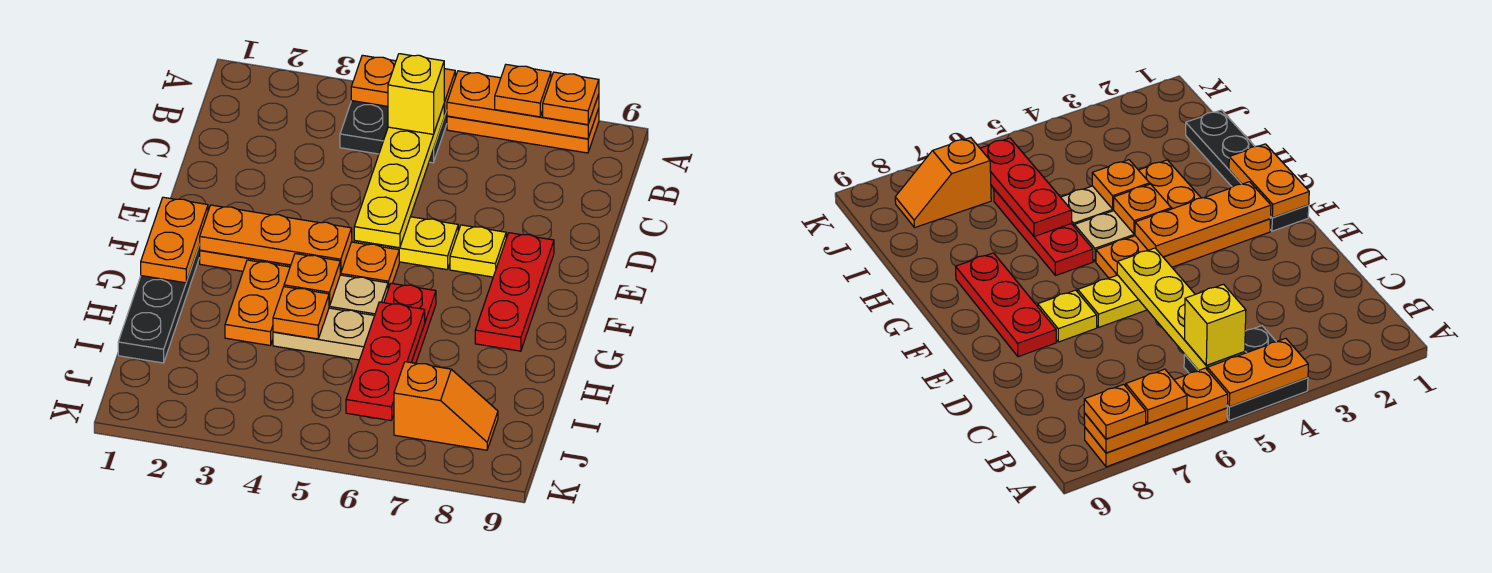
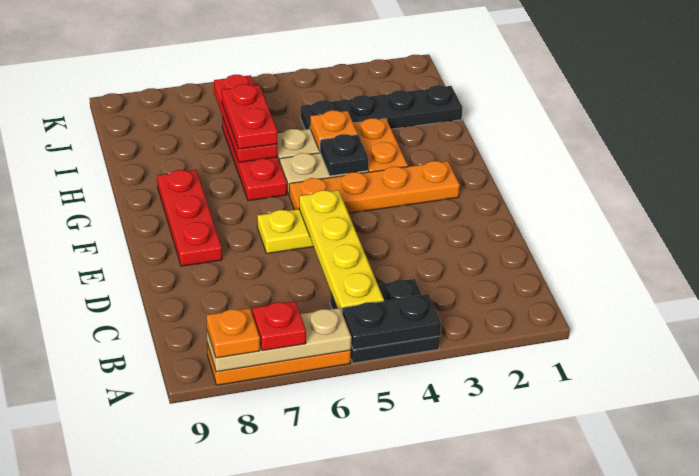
orange plate A4:A5 level 2 -> black plate A4:A5 level 2
orange plate A6:A8 level 2 -> tan plate A6:A8 level 2
orange plate A7 level 3 -> red plate A7 level 3
yellow brick B5 level 3 -> none
yellow plate E7 level 1 -> none
black plate F1:I1 level 1 -> black plate I1:I4 level 1
orange plate F1:G1 level 2 -> none
orange plate F2:F4 level 2 -> none
orange plate G4 level 2 -> black plate G4 level 2
none -> red plate H6:I6 level 3
orange slope J7:J8 level 1 top 7 -> none

